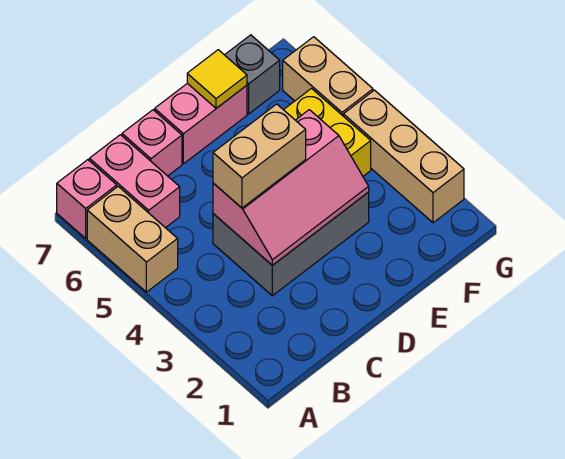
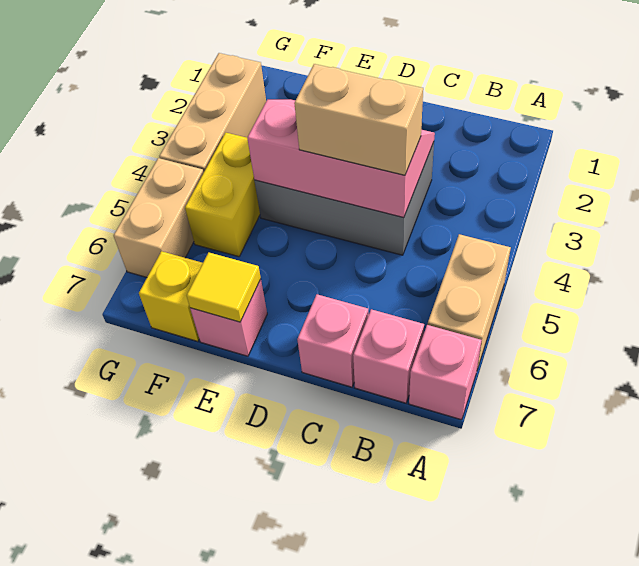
pink brick B6:B7 level 1 -> pink brick B7 level 1
pink brick D7:E7 level 1 -> pink brick E7 level 1
grey brick F7 level 1 -> yellow brick F7 level 1

